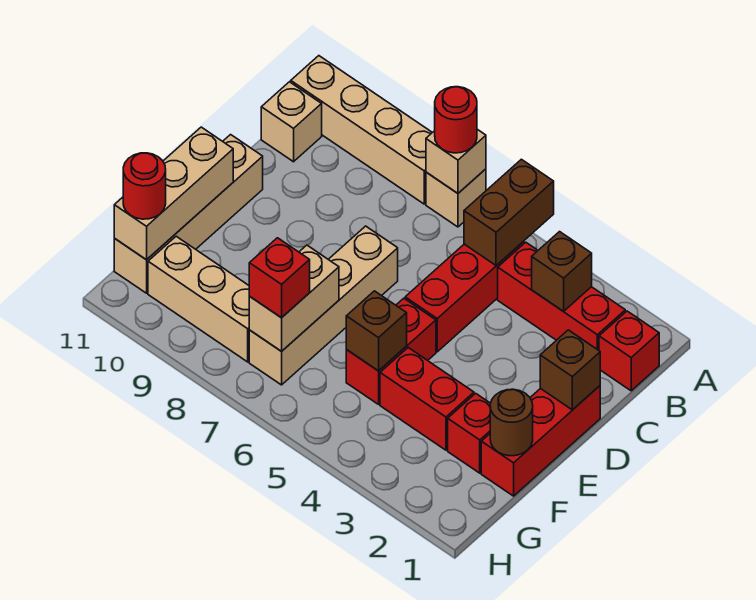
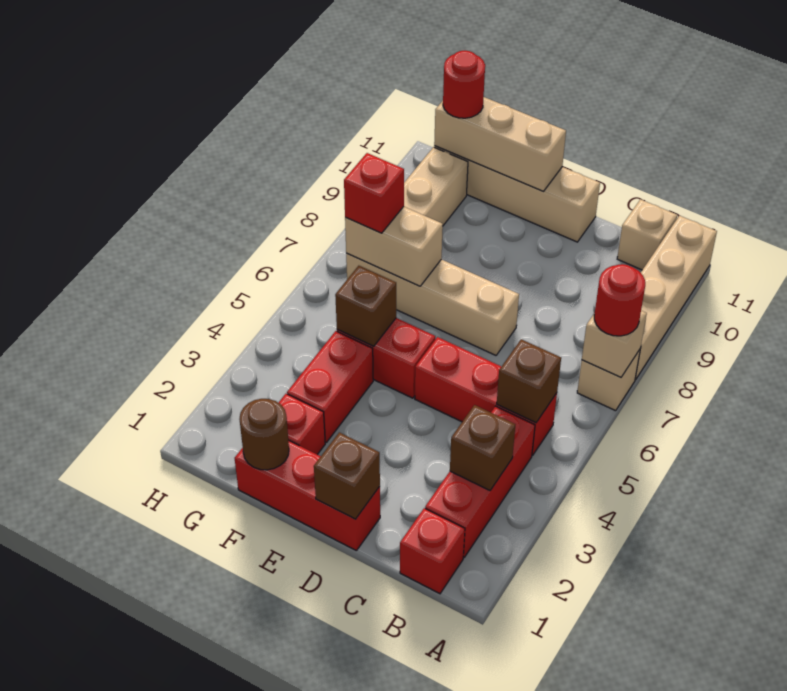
brown brick A5:B5 level 2 -> brown brick B5 level 2

